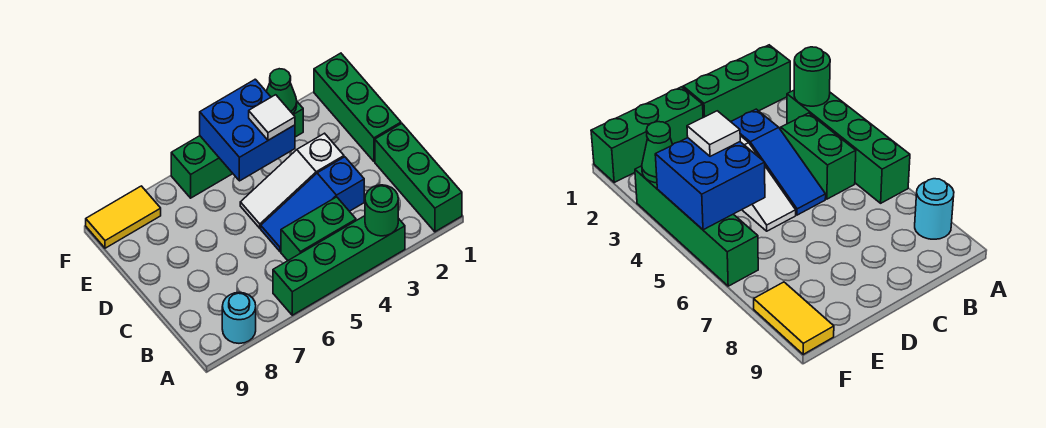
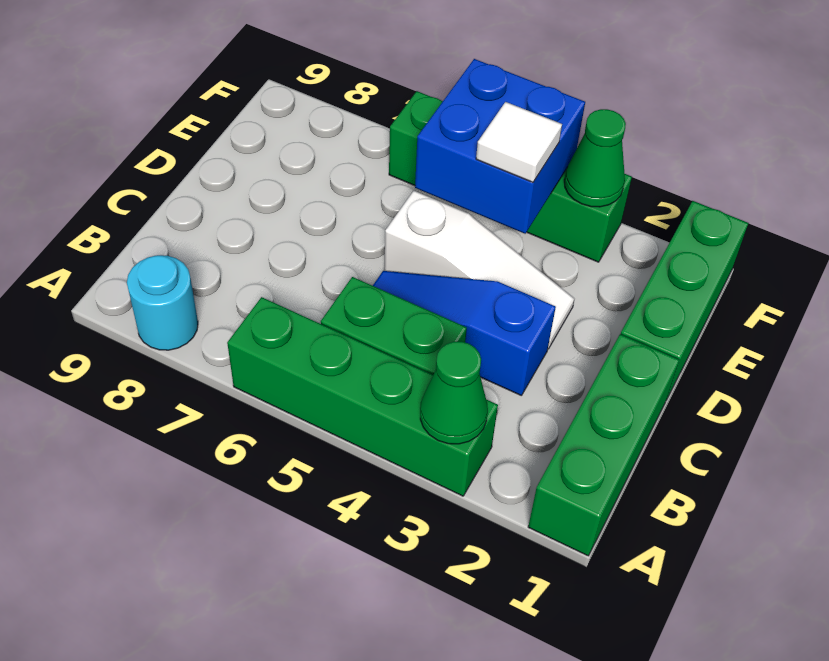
green round brick A3 level 2 -> green cone A3 level 2
white slope D3:D5 level 1 top 3 -> white slope D3:D5 level 1 top 5
yellow tile F8:F9 level 1 -> none

